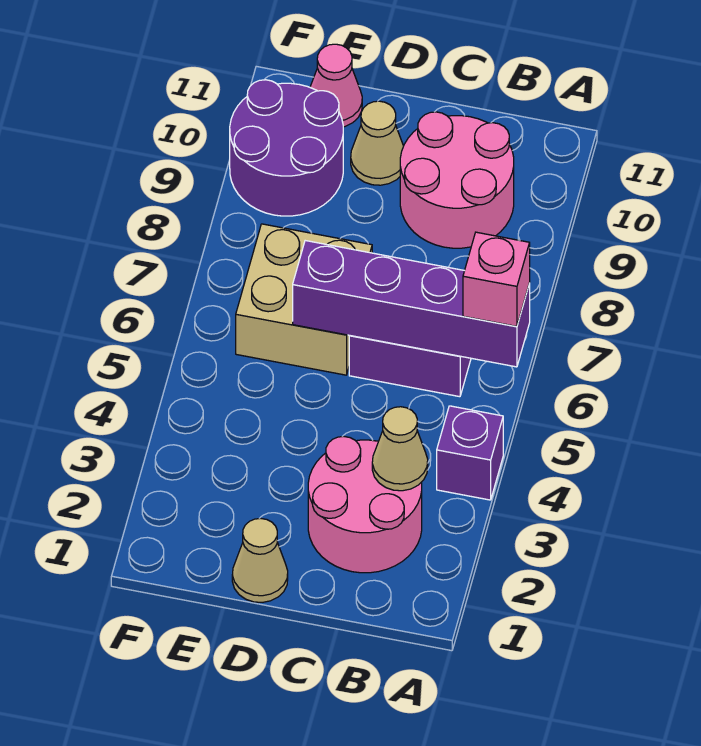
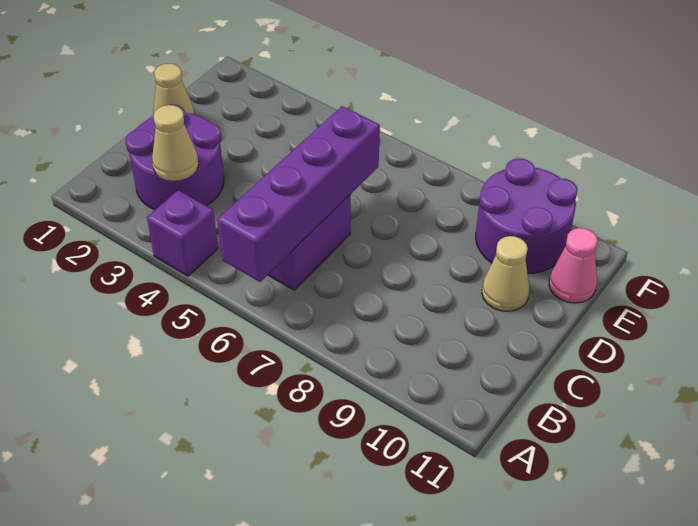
pink brick A6 level 3 -> none
pink round brick B2:C3 level 1 -> purple round brick B2:C3 level 1
pink round brick B9:C10 level 1 -> none
tan brick D6:E7 level 1 -> none

